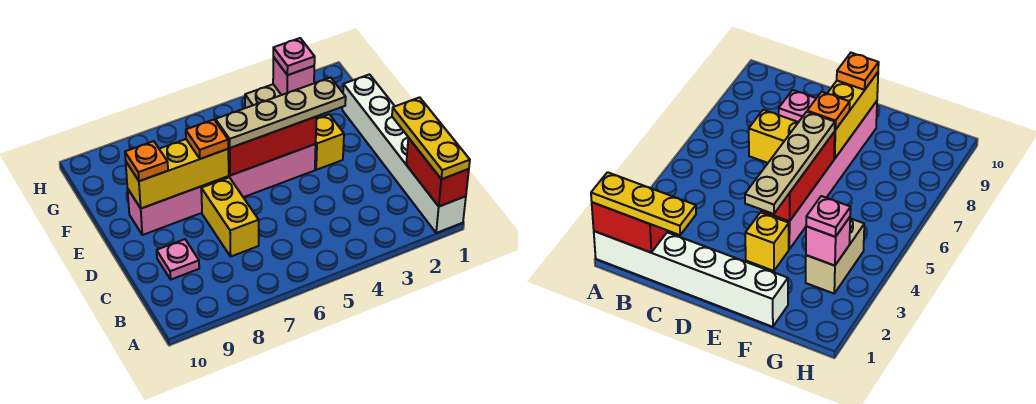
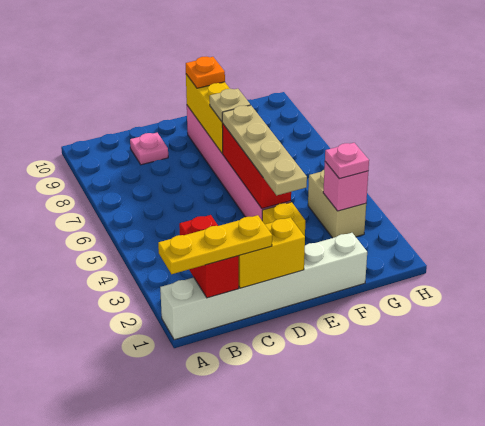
red brick A1:B1 level 2 -> red brick B1:B2 level 2
yellow brick C7:D7 level 1 -> yellow brick C1:D1 level 2
orange plate E7 level 3 -> tan plate E7 level 3

